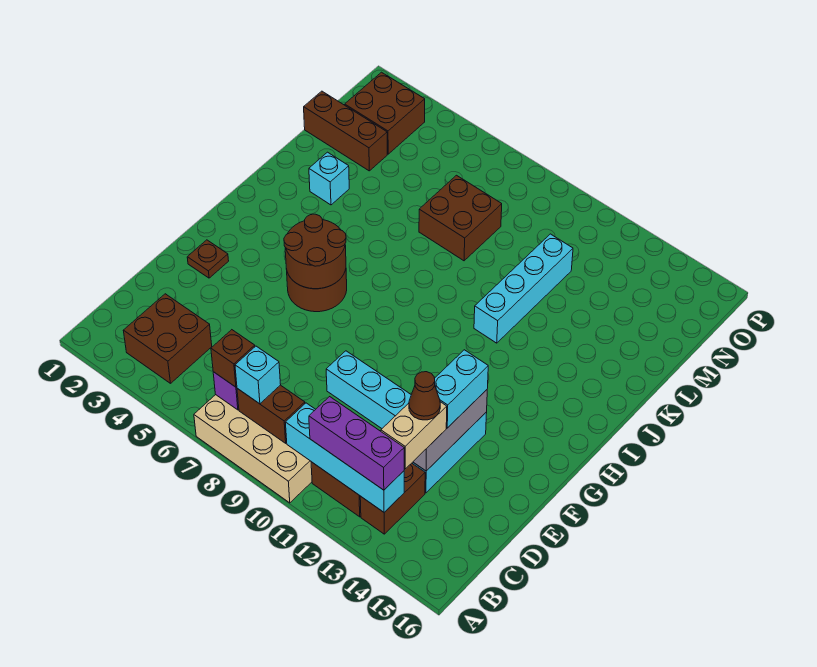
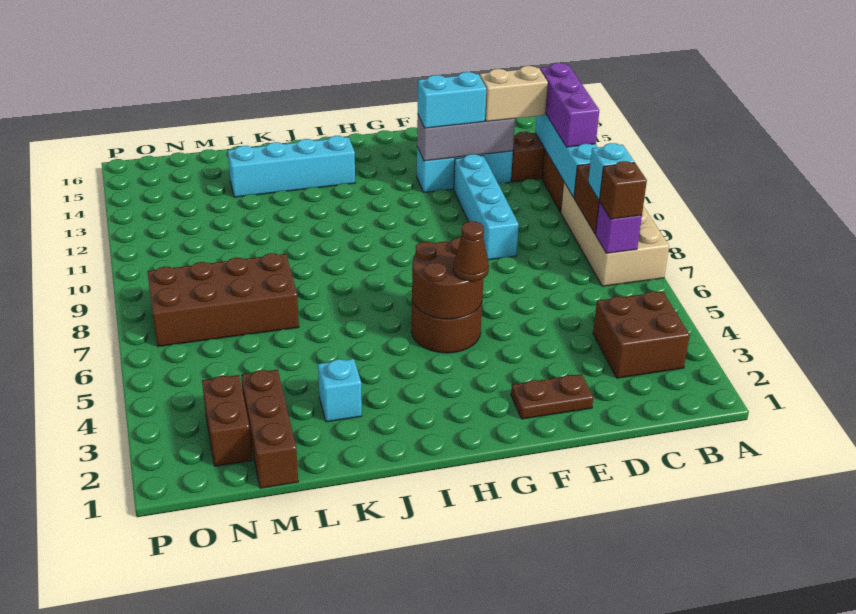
brown cone D13 level 4 -> brown cone G5 level 3
brown plate F2 level 1 -> brown plate E2:F2 level 1
cyan brick J11:M11 level 1 -> cyan brick I14:L14 level 1
brown brick L7:M8 level 1 -> brown brick L7:O8 level 1
brown brick N2:O3 level 1 -> brown brick N2:N3 level 1

